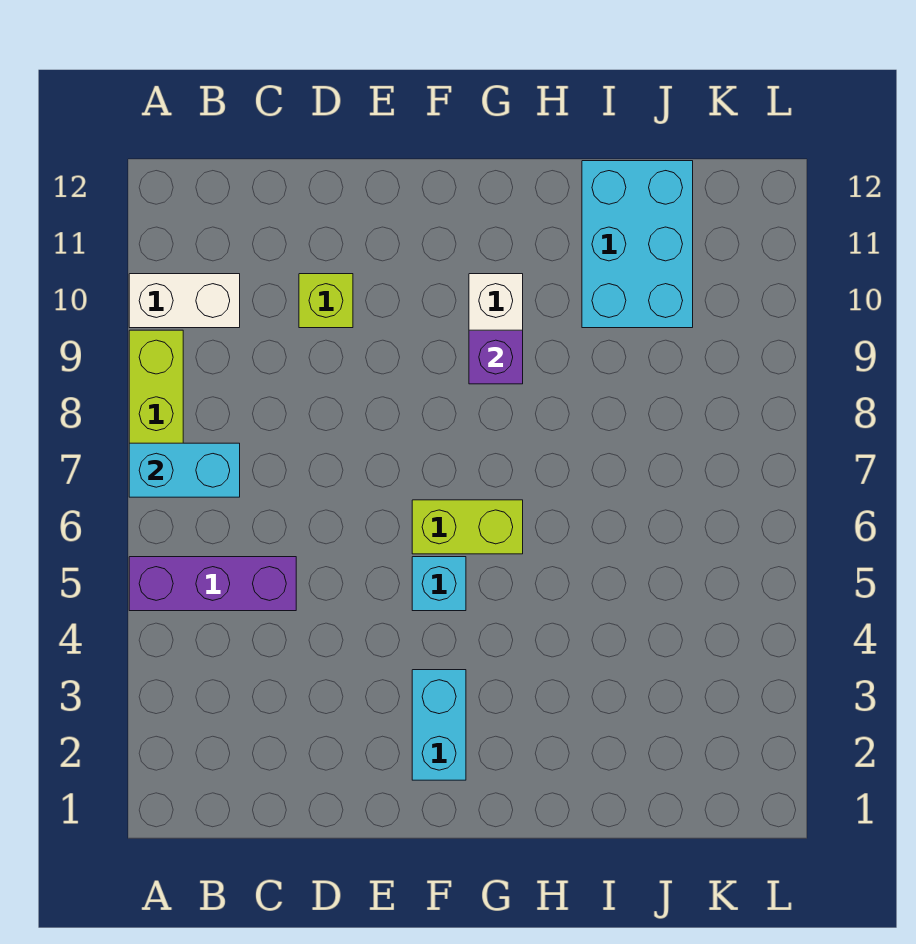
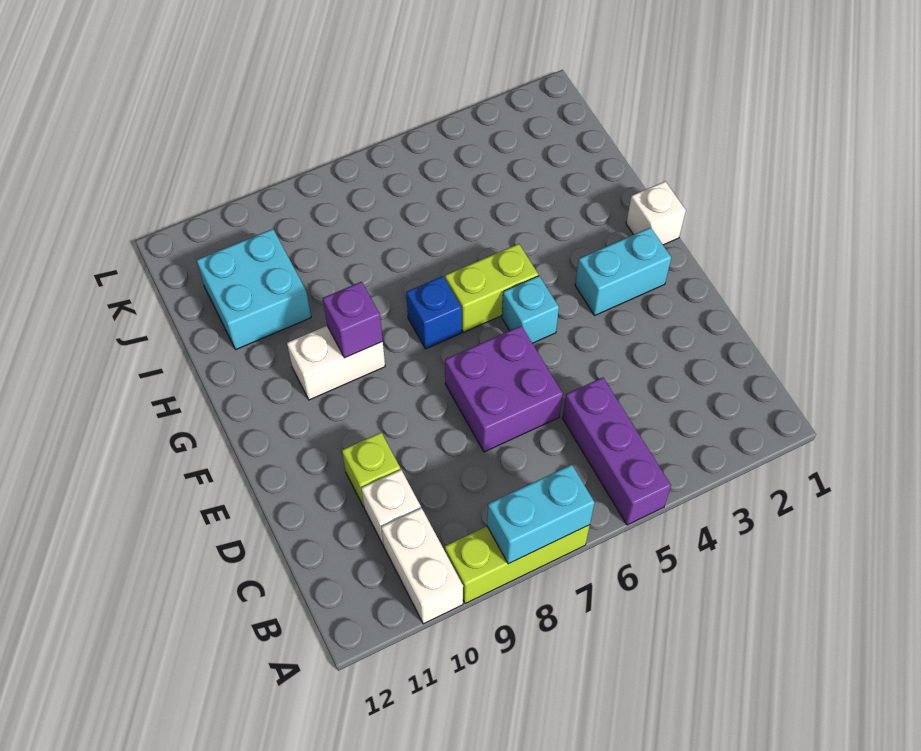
cyan brick A7:B7 level 2 -> cyan brick A7:A8 level 2
none -> white brick C10 level 1
none -> purple brick D6:E7 level 1
lime brick F6:G6 level 1 -> lime brick G5:G6 level 1
none -> white brick G1 level 1
none -> blue brick G7 level 1
cyan brick I10:J12 level 1 -> cyan brick I10:J11 level 1

